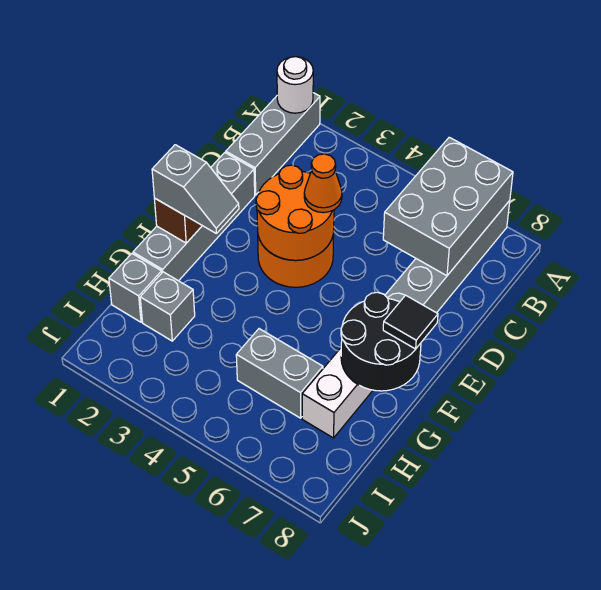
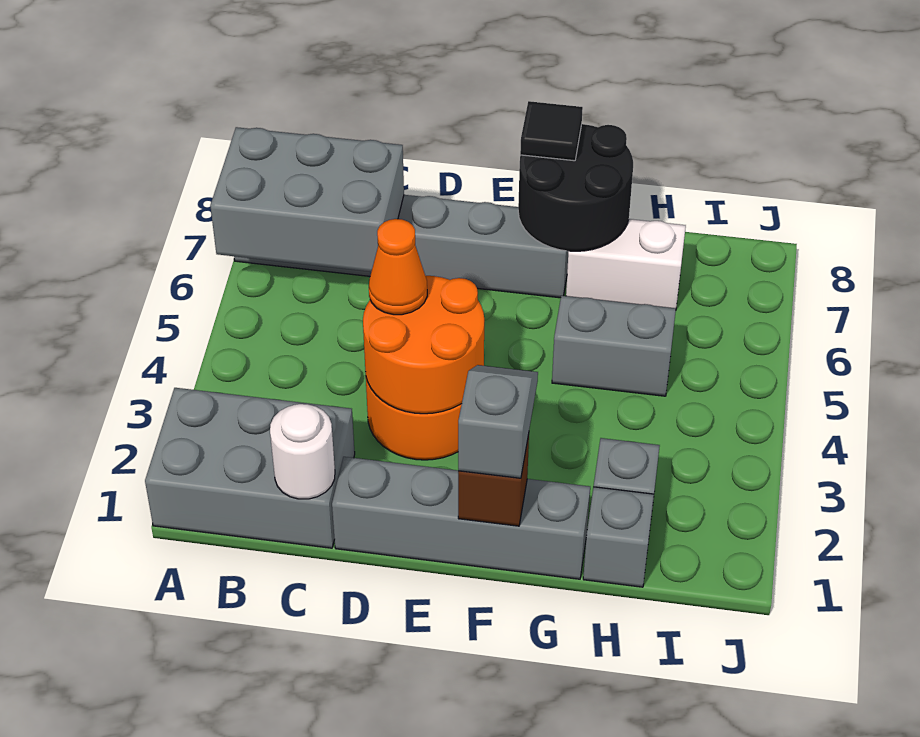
grey brick A1:C1 level 1 -> grey brick A1:C2 level 1
white round brick A1 level 2 -> white round brick C1 level 2
grey brick H5:H6 level 1 -> grey brick G5:H5 level 1

